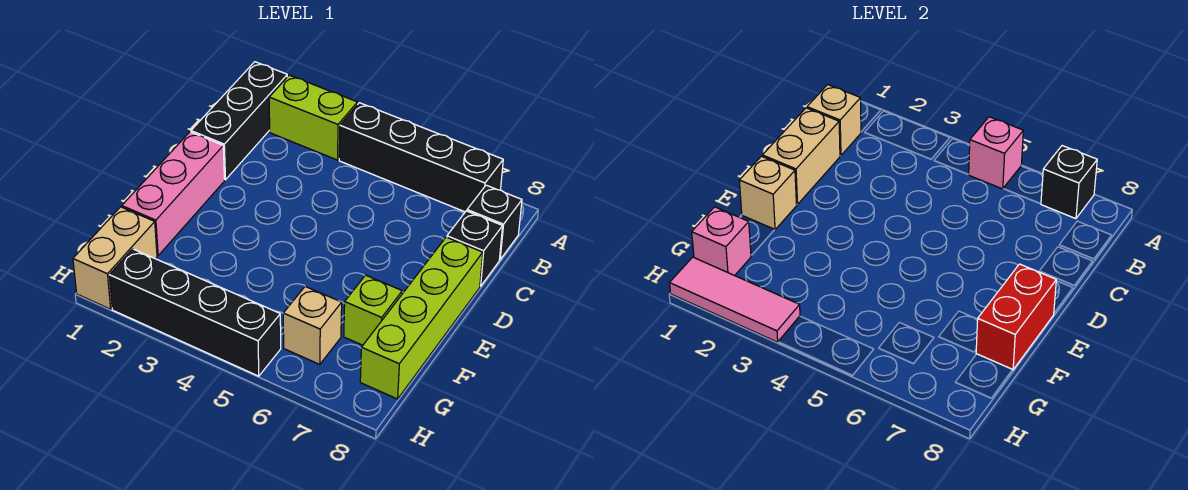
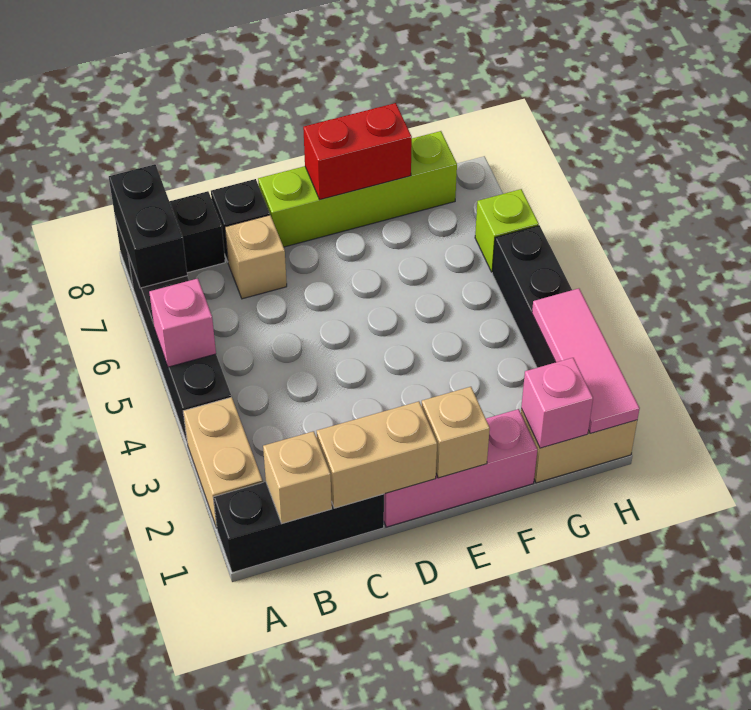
lime brick A2:A3 level 1 -> tan brick A2:A3 level 1
black brick A7 level 2 -> black brick A7:A8 level 2
black brick B8 level 1 -> black brick A8:B8 level 1
lime brick F7 level 1 -> lime brick H6 level 1
tan brick G6 level 1 -> tan brick C7 level 1

